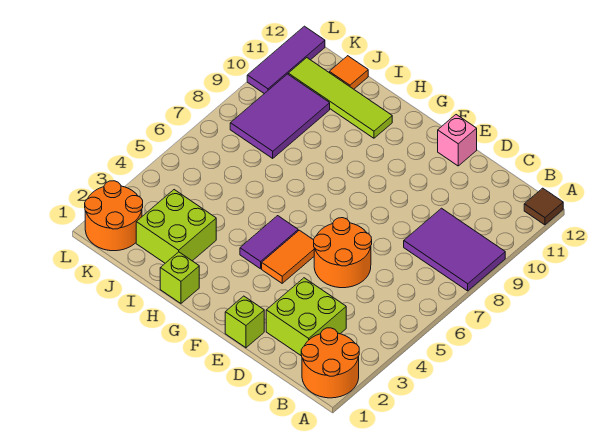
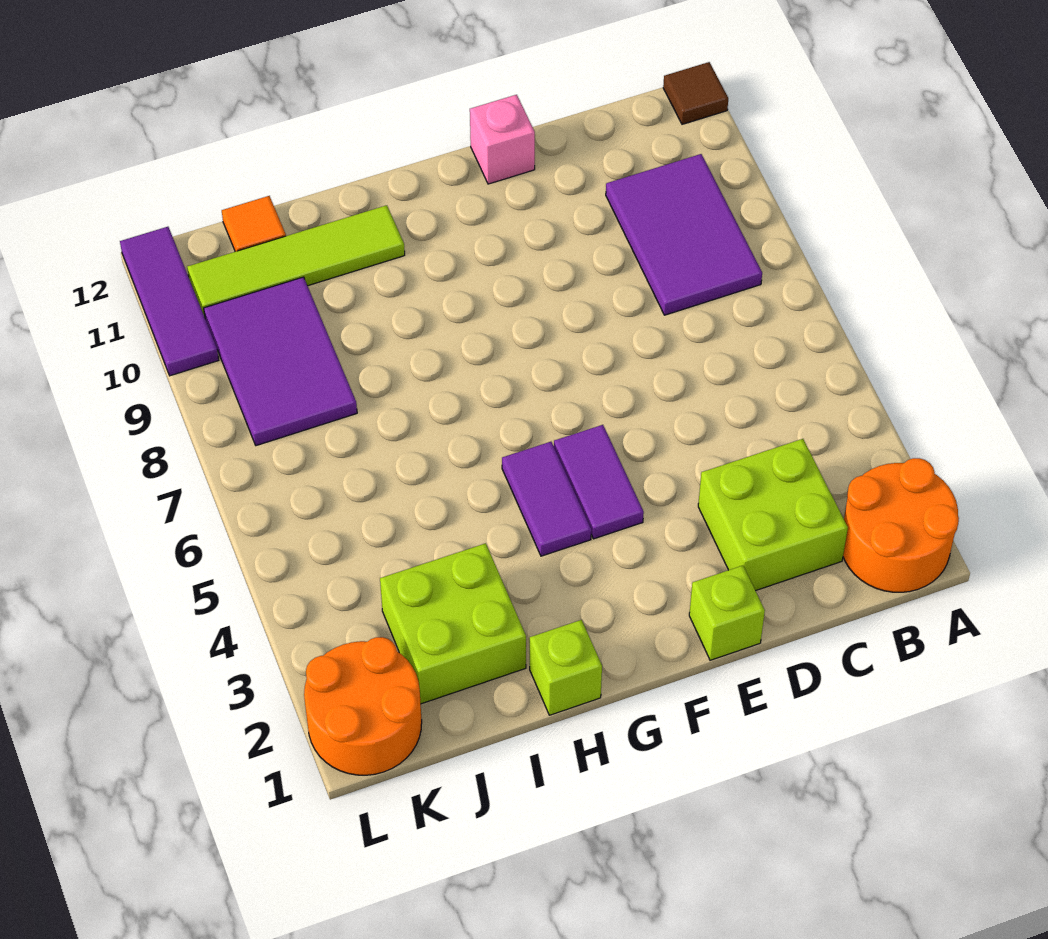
purple tile A8:C9 level 1 -> purple tile B8:C10 level 1
orange round brick D5:E6 level 1 -> none
orange tile F4:F5 level 1 -> purple tile F4:F5 level 1

